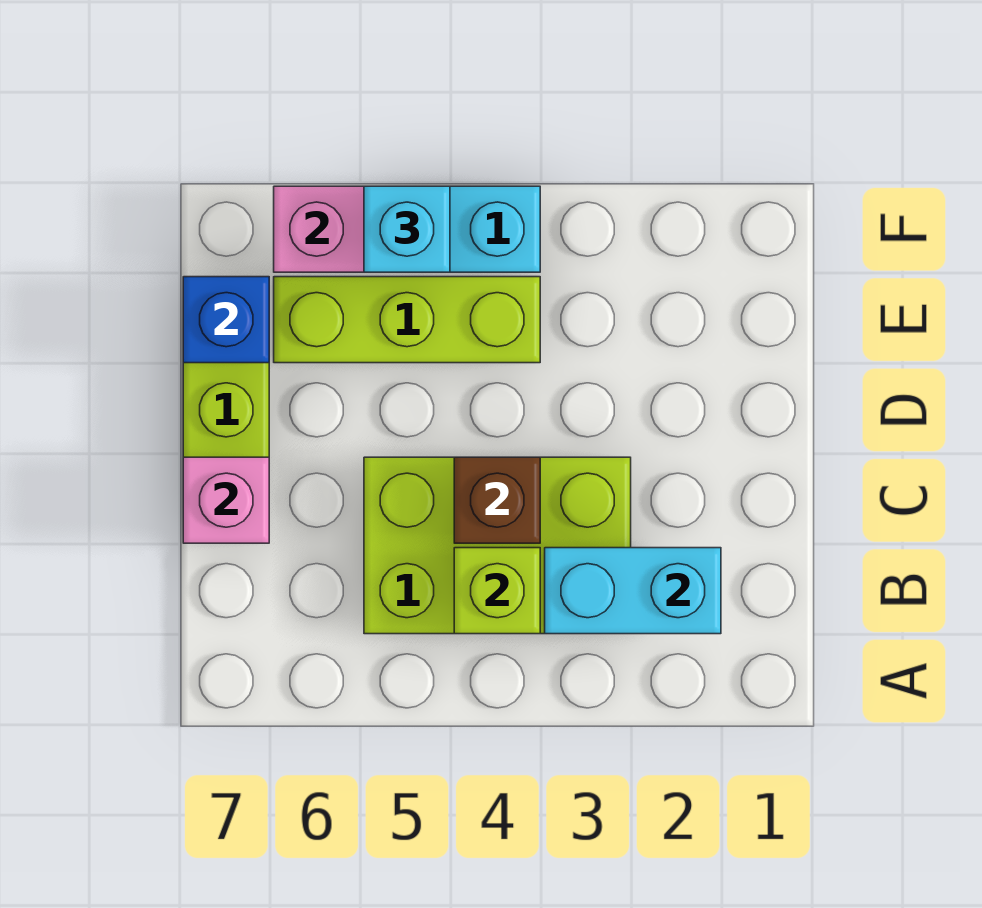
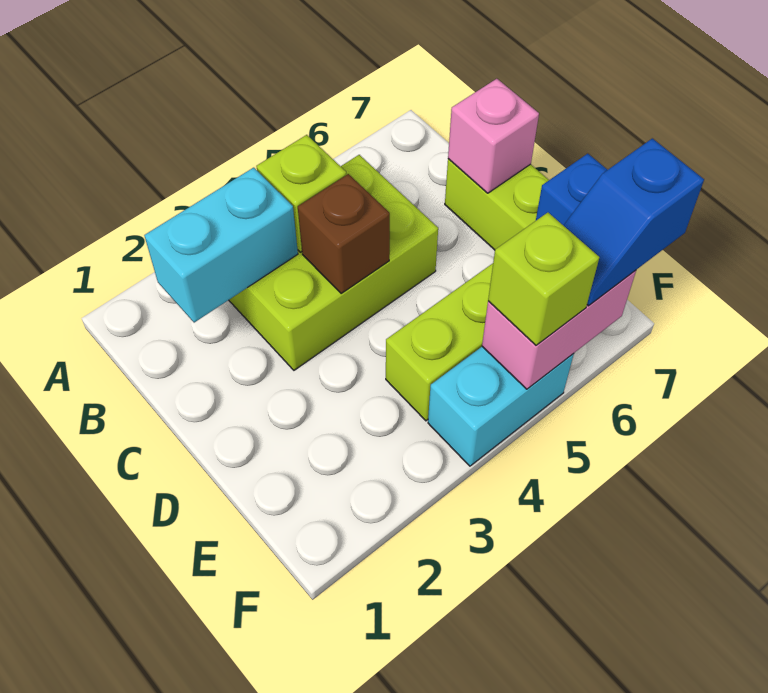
cyan brick F5 level 3 -> lime brick F5 level 3
none -> blue slope F6:F7 level 3 top 7

